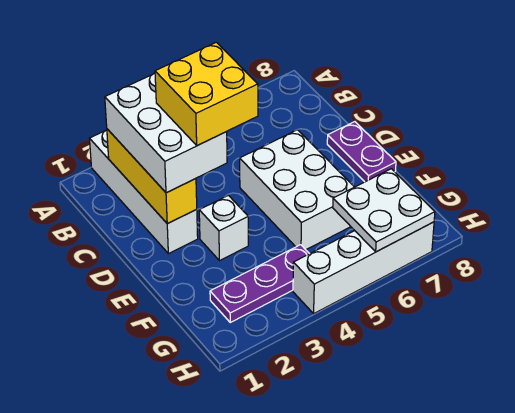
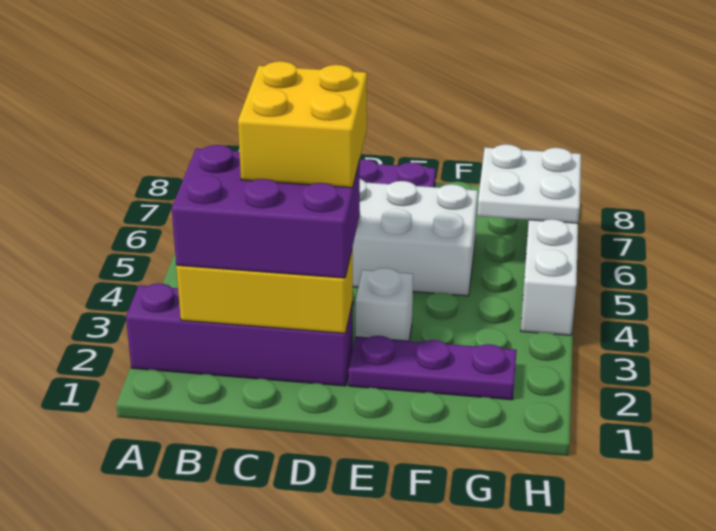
white brick A2:D2 level 1 -> purple brick A2:D2 level 1
white brick B2:D3 level 3 -> purple brick B2:D3 level 3
purple plate G2:G4 level 1 -> purple plate E2:G2 level 1

